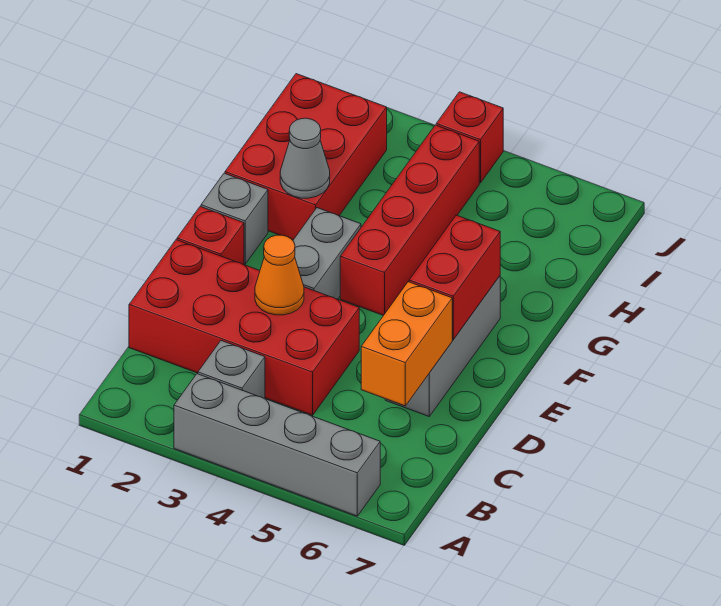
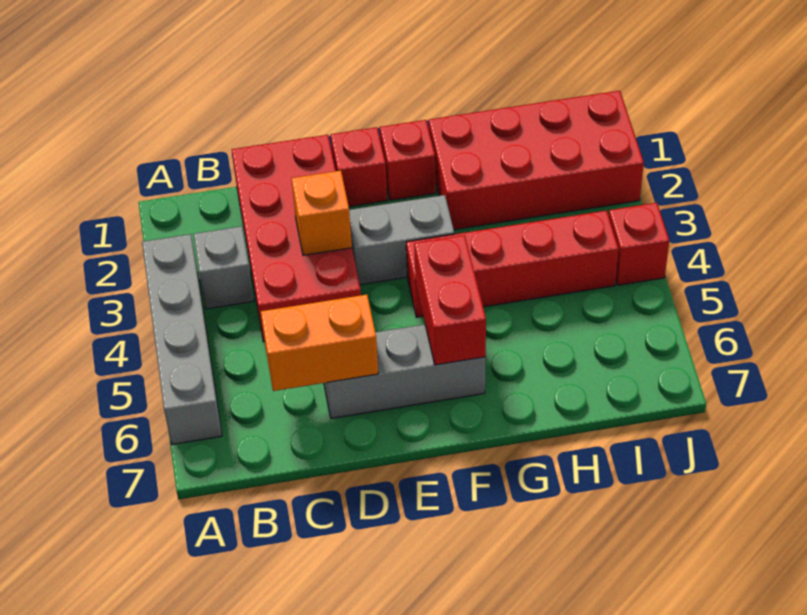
orange cone D3 level 2 -> orange brick D3 level 2
red brick E6:F6 level 2 -> red brick F5:F6 level 2
grey brick F1 level 1 -> red brick F1 level 1
red brick G1:I2 level 1 -> red brick G1:J2 level 1
grey cone G2 level 2 -> none

